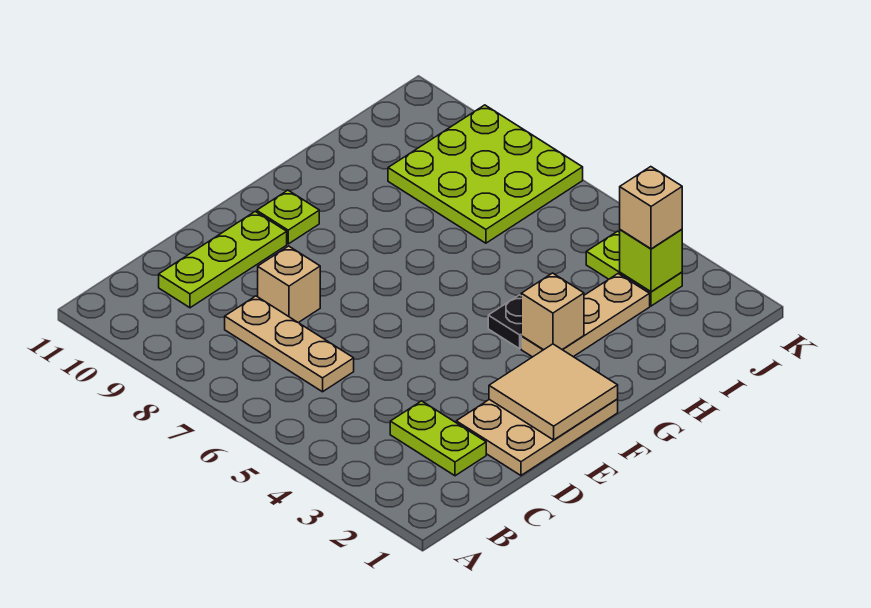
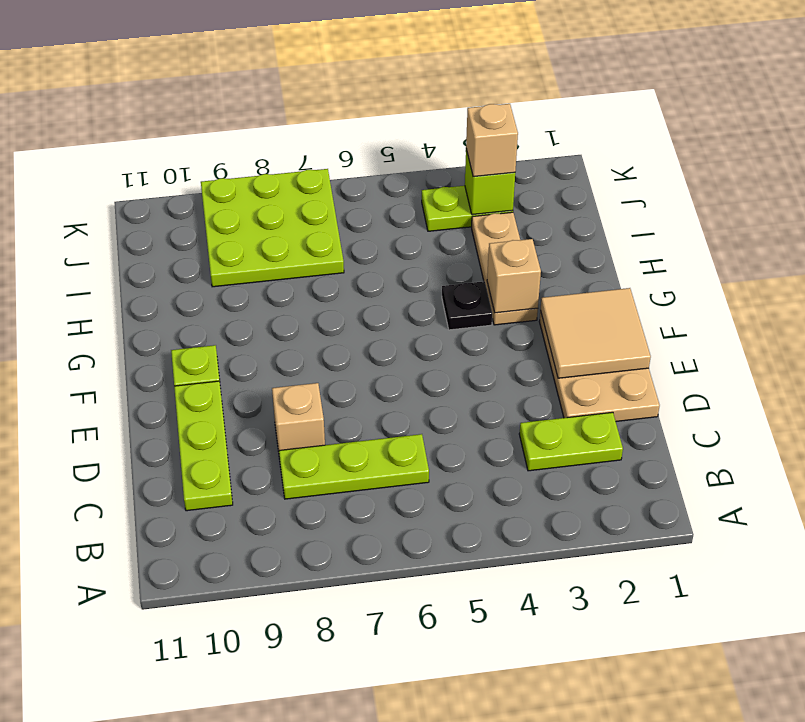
tan plate C6:C8 level 1 -> lime plate C6:C8 level 1

